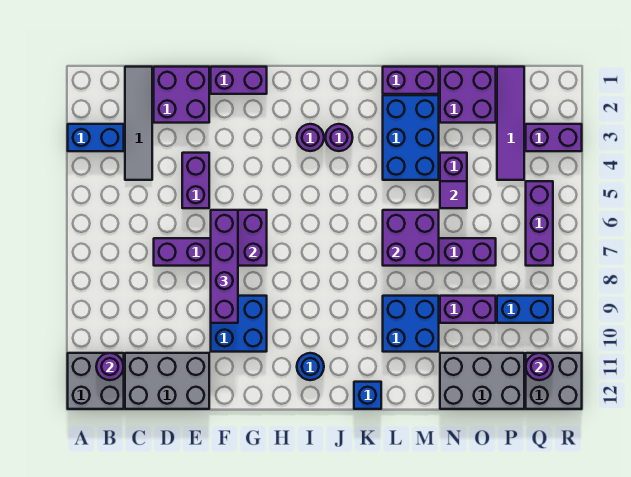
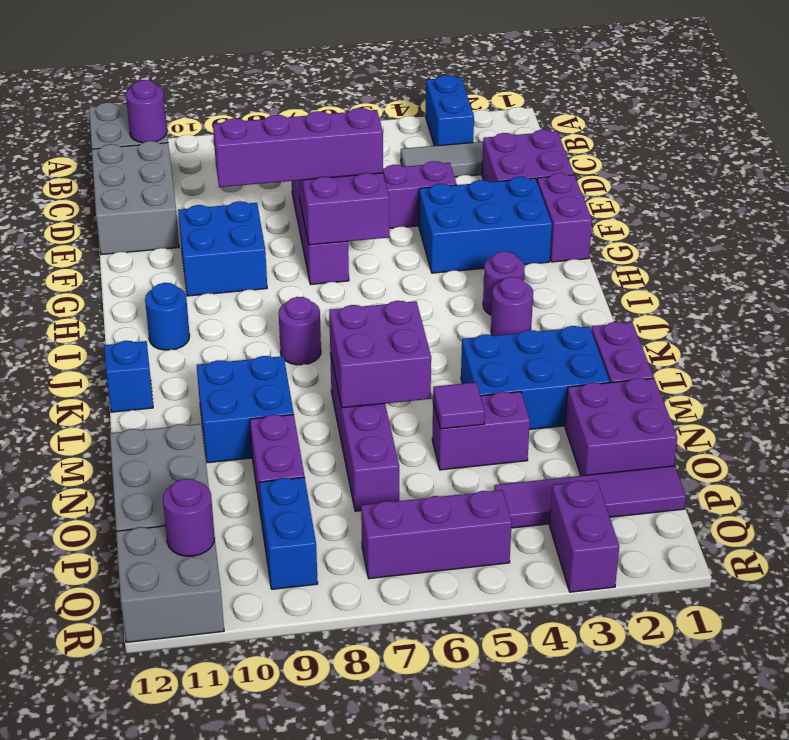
none -> blue brick F2:G4 level 1
none -> purple round brick J8 level 1

